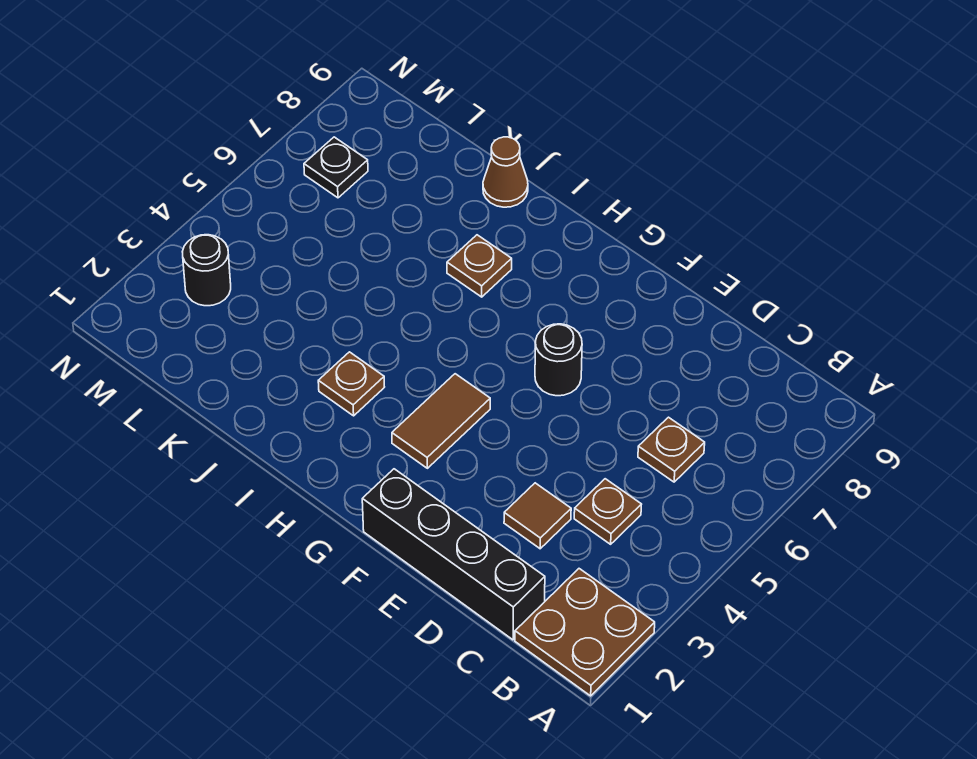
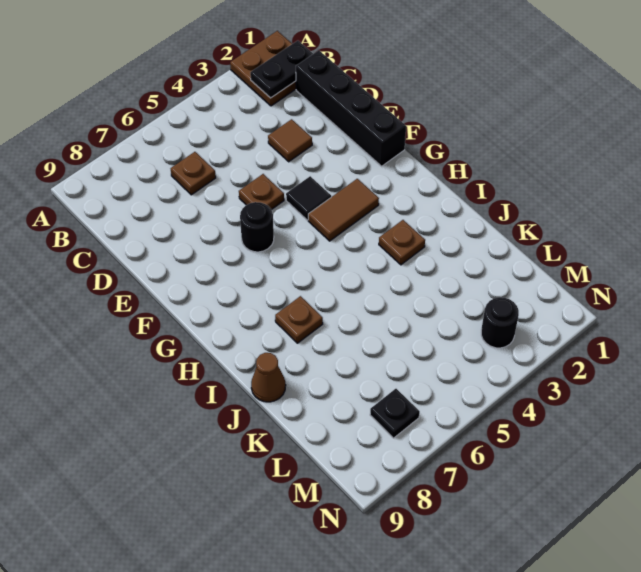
none -> black plate B1:B2 level 2
brown plate C4 level 1 -> brown plate E5 level 1
none -> black tile F4 level 1

